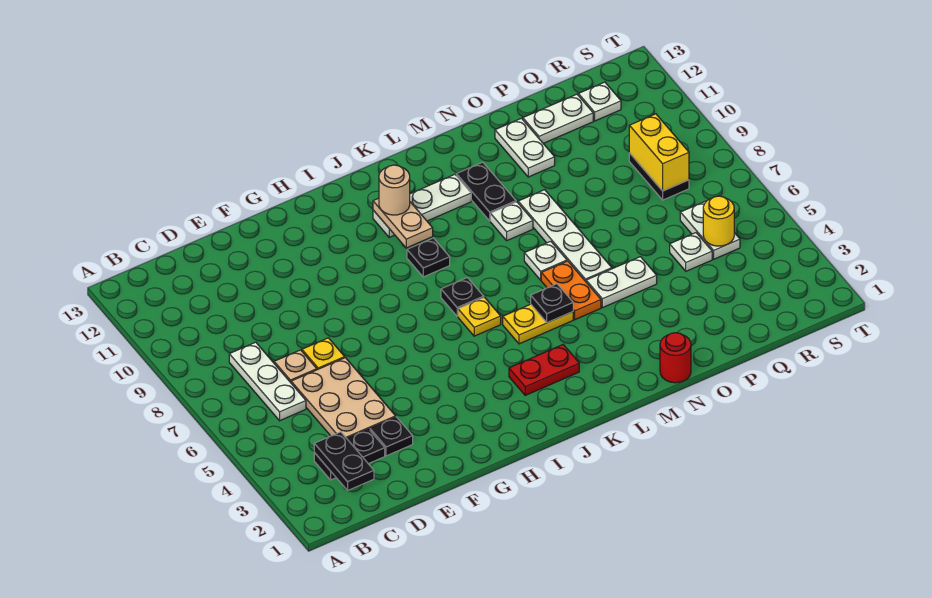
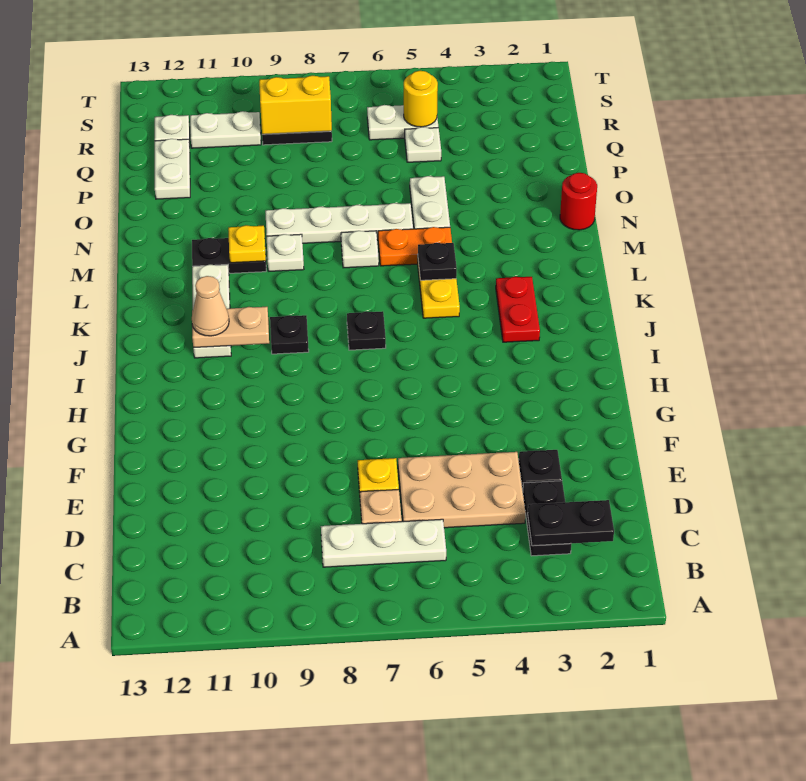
yellow plate J6 level 1 -> yellow plate M10 level 2
tan round brick J11 level 3 -> tan cone J11 level 3
white plate O11:O12 level 1 -> white plate R10:R11 level 1

